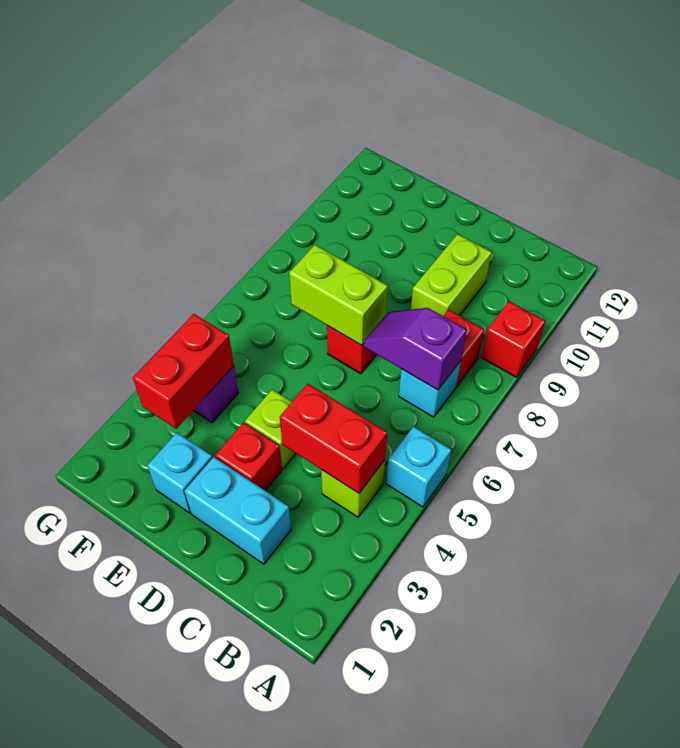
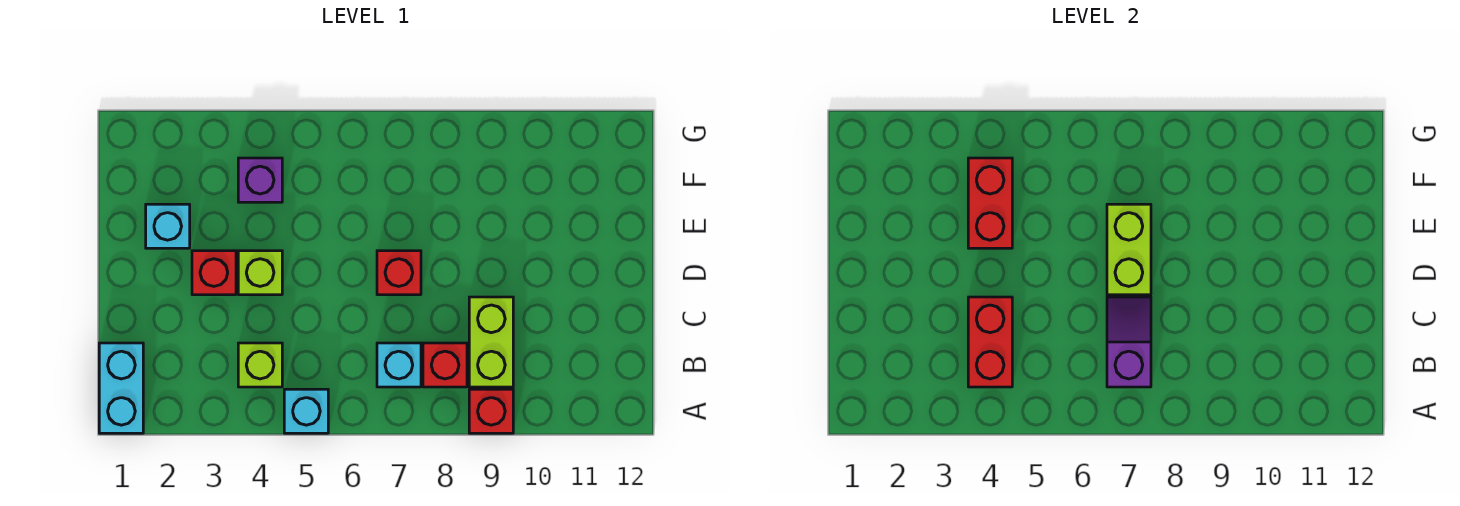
cyan brick C2:D2 level 1 -> cyan brick A1:B1 level 1
lime brick C9:C10 level 1 -> lime brick B9:C9 level 1
red brick F3:F4 level 2 -> red brick E4:F4 level 2

